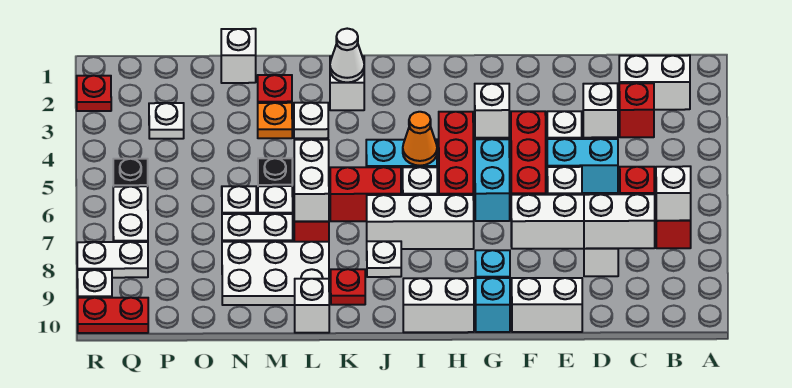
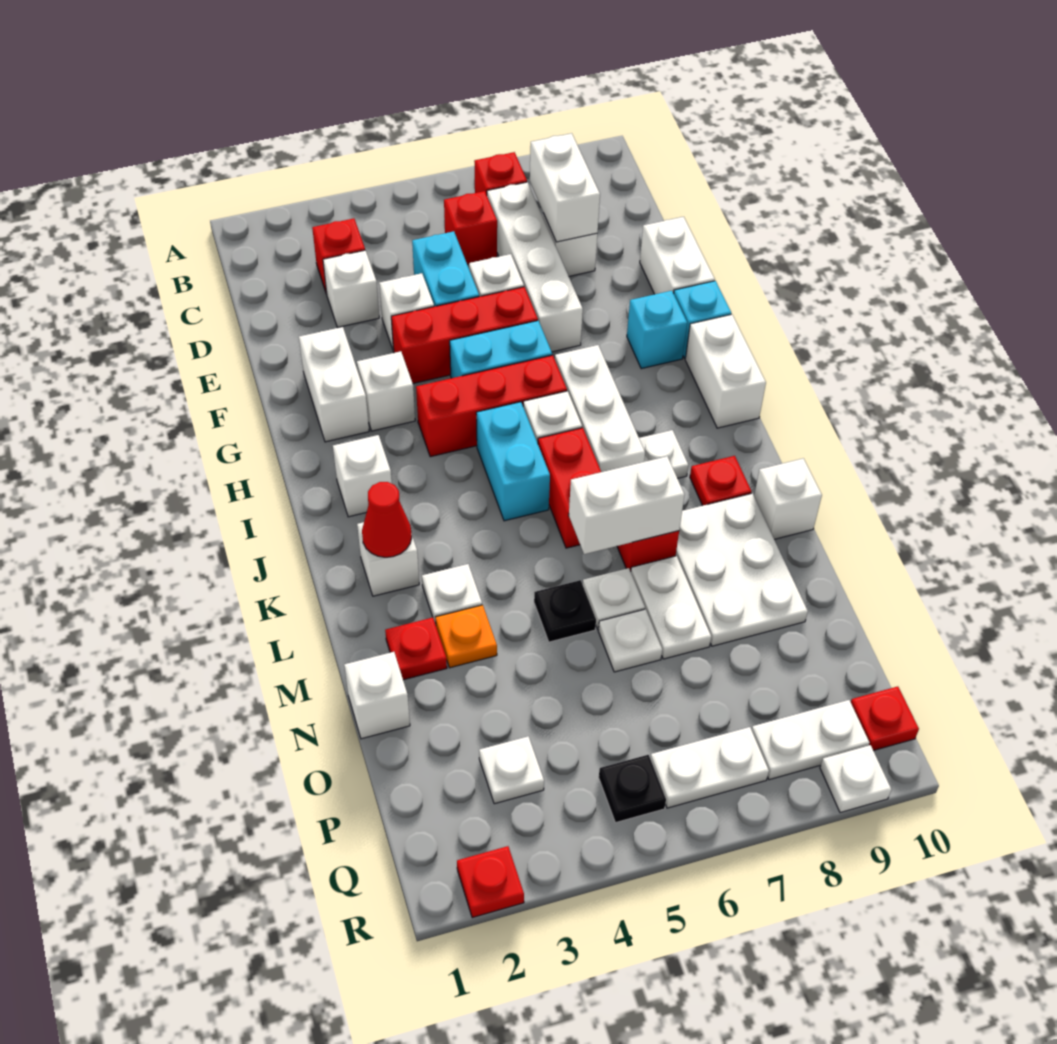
white brick B2:C2 level 1 -> white brick F2:G2 level 1
white brick B7 level 2 -> white brick I2 level 1
orange cone I5 level 2 -> none
white cone K2 level 2 -> red cone K2 level 2
white plate Q8:R8 level 1 -> white plate Q8:Q9 level 1
red plate Q10:R10 level 1 -> red plate Q10 level 1

